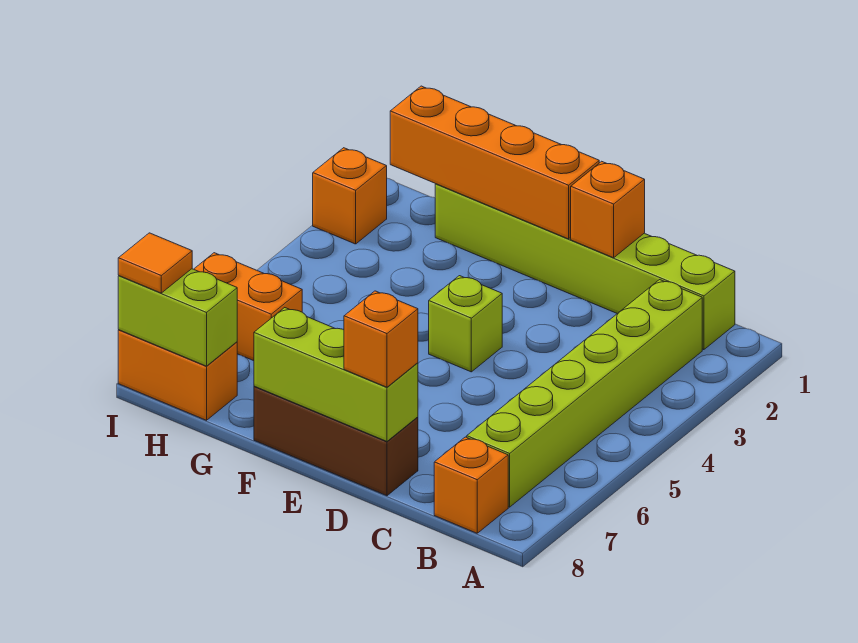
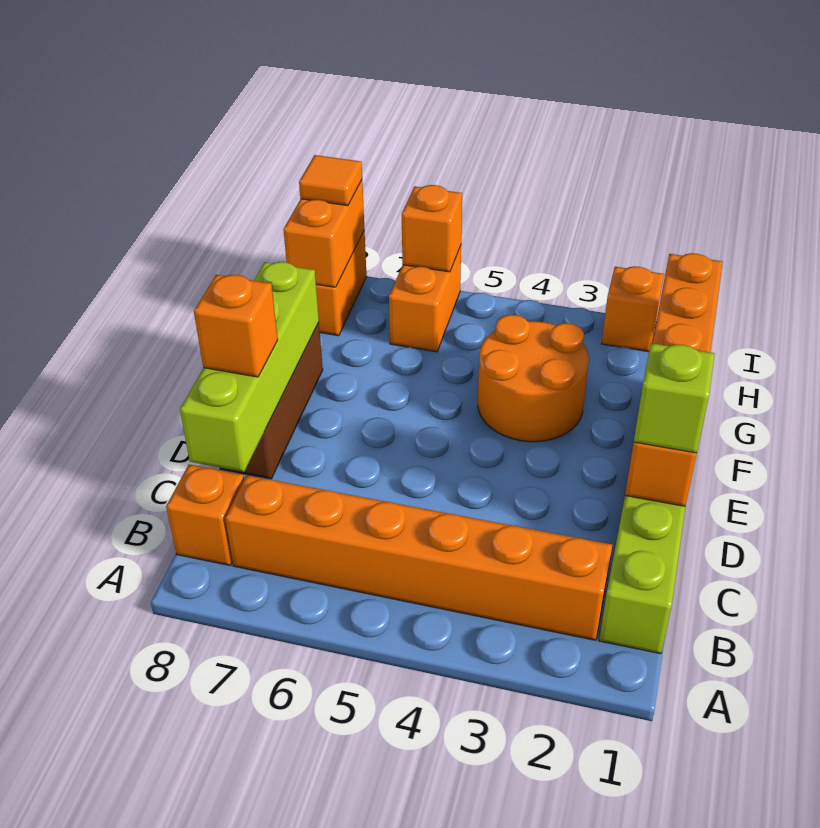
lime brick B2:B7 level 1 -> orange brick B2:B7 level 1
lime brick D8:F8 level 2 -> lime brick C8:F8 level 2
lime brick E4 level 1 -> lime brick D1 level 3
none -> orange round brick F3:G4 level 1
lime brick H8:I8 level 2 -> orange brick H8:I8 level 2
none -> orange brick I6 level 2

